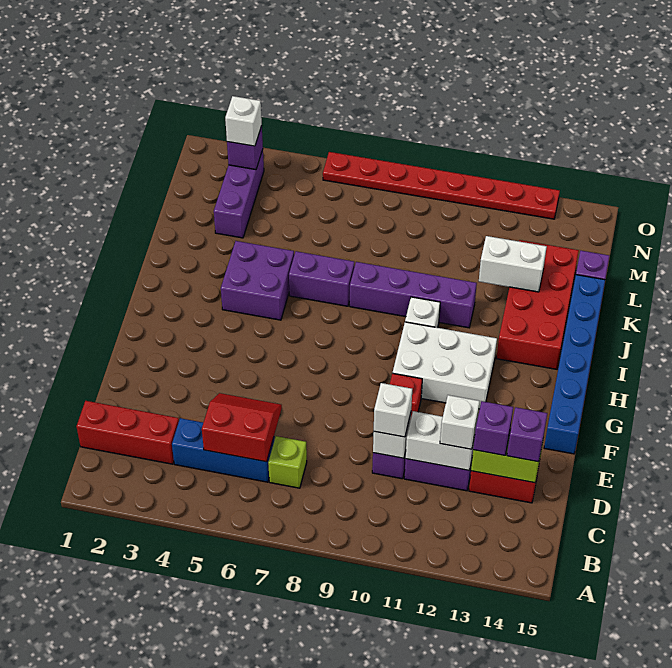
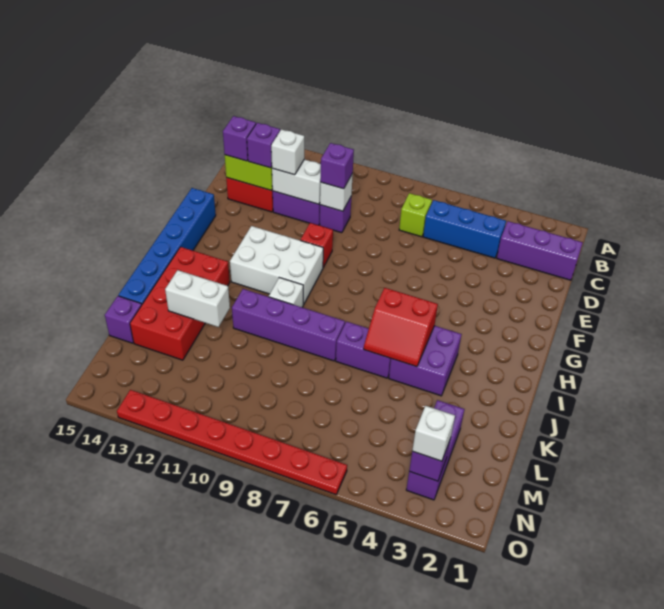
red brick C1:C3 level 1 -> purple brick C1:C3 level 1
red slope C5:D6 level 2 top C -> red slope I5:J6 level 2 top I
white brick D10 level 3 -> purple brick D10 level 3

